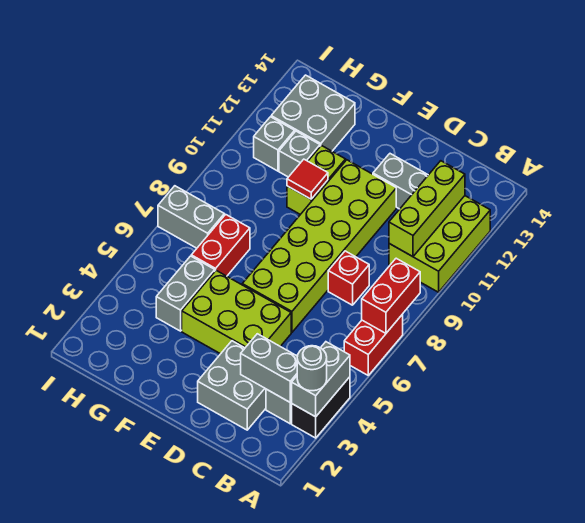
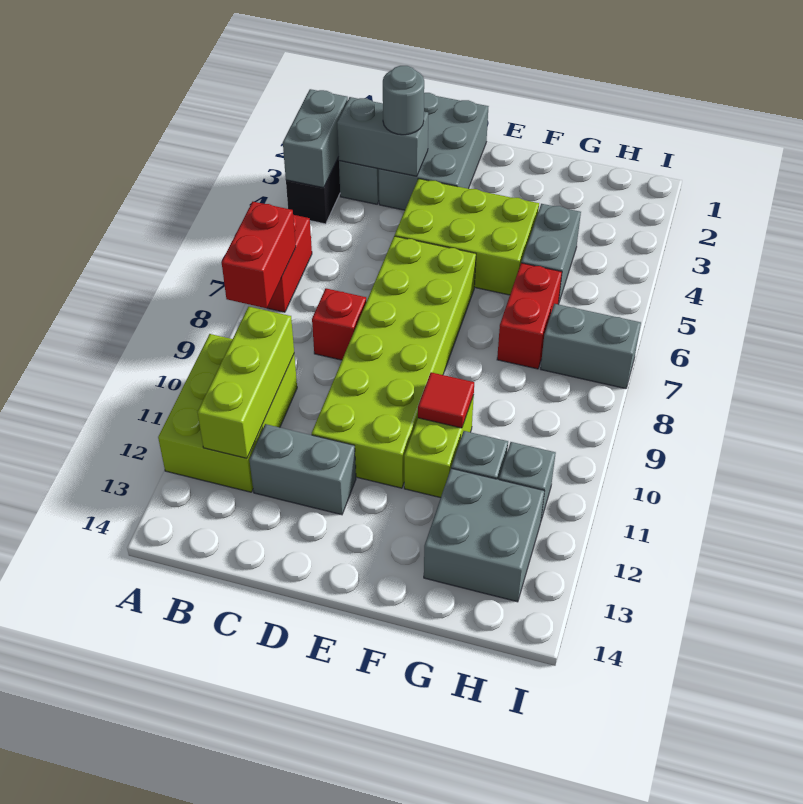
grey round brick A3 level 3 -> grey round brick C3 level 3
grey brick C2:D3 level 1 -> grey brick C1:D3 level 1

